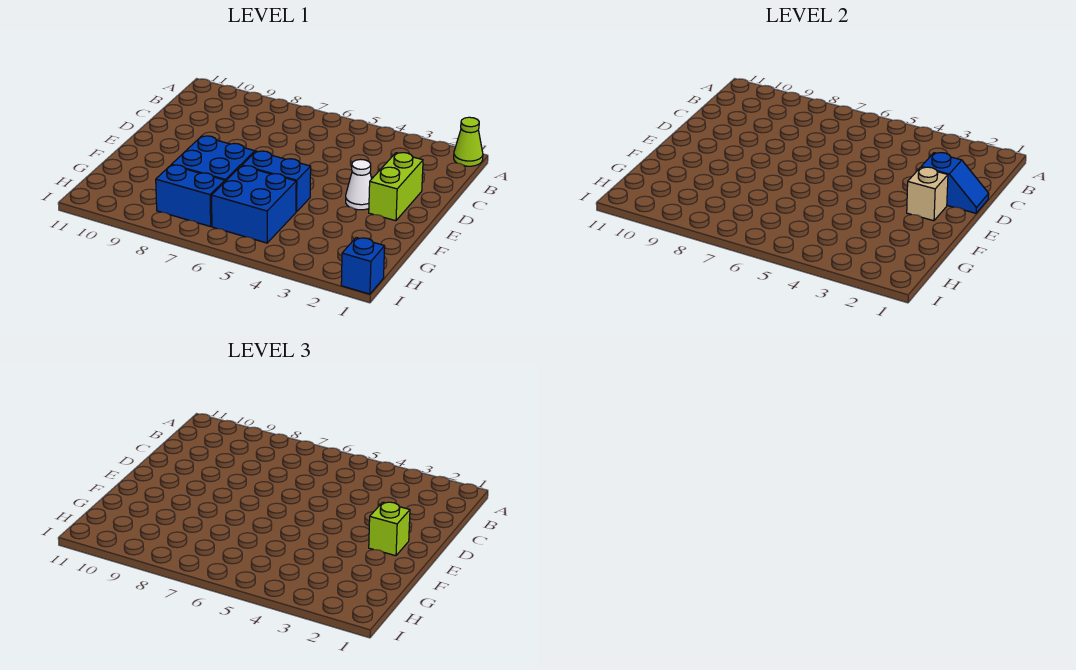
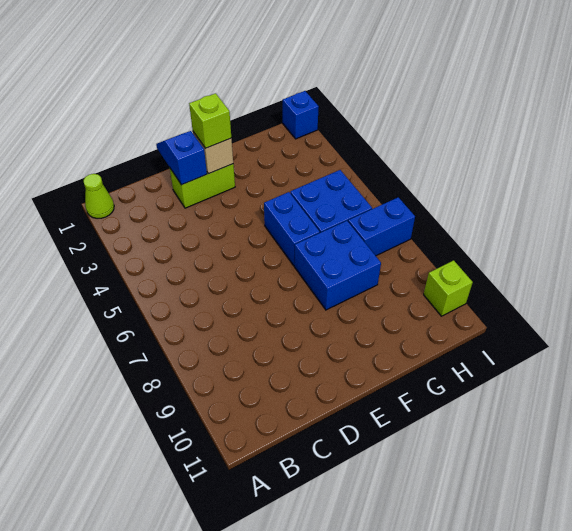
white cone E3 level 1 -> none
blue brick H7:H8 level 1 -> blue brick H7:I7 level 1
none -> lime brick I10 level 1

